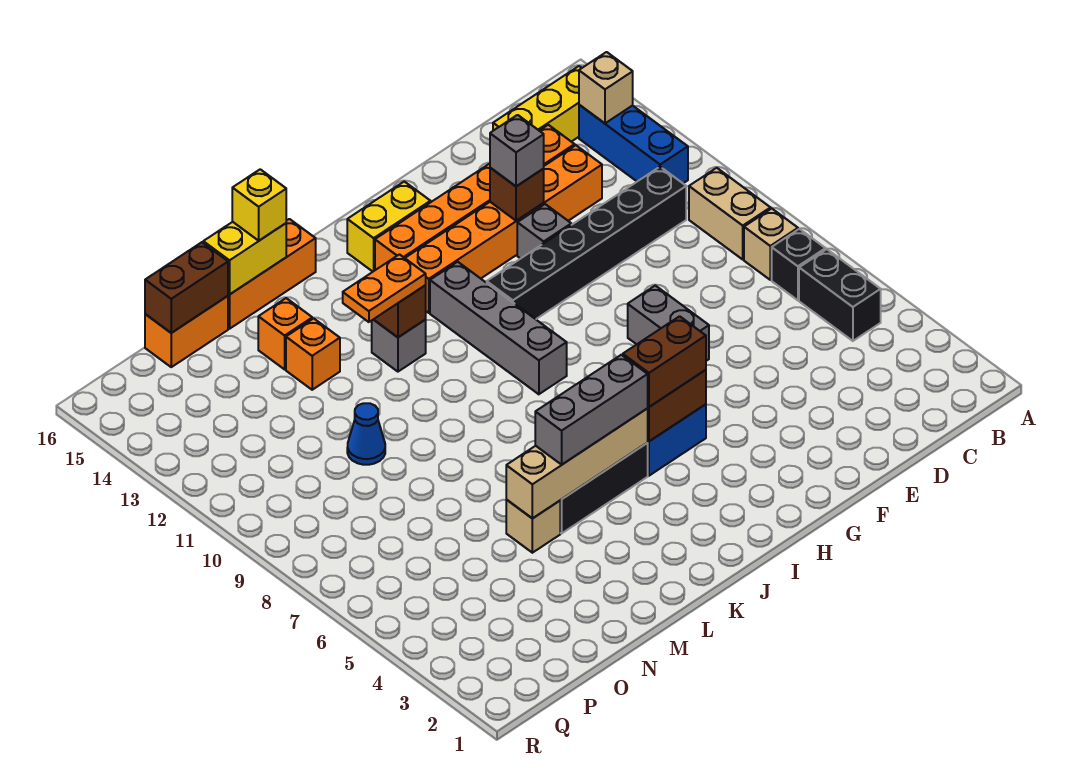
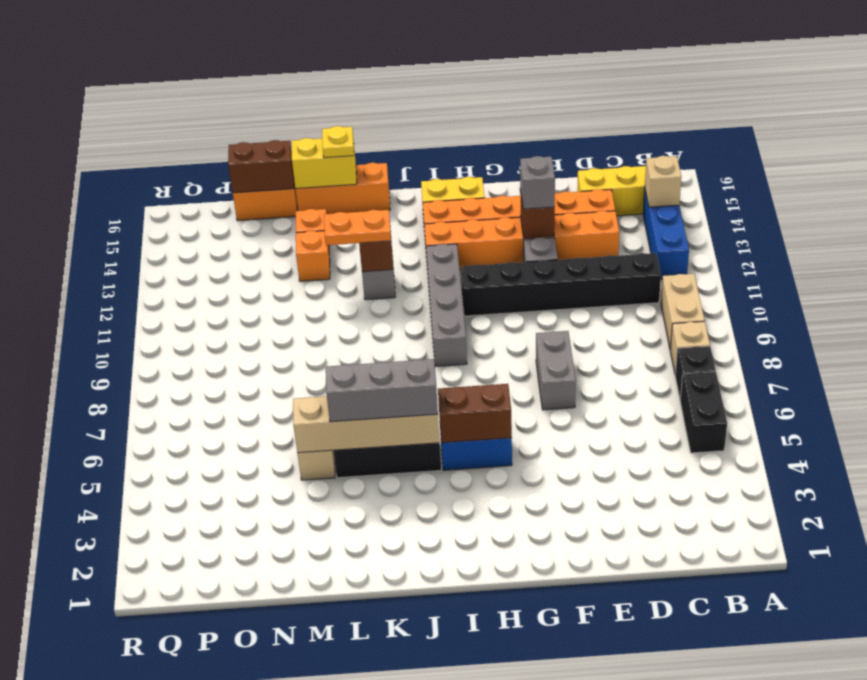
brown brick H5:I5 level 3 -> none
yellow brick L16 level 3 -> yellow plate L16 level 3
blue cone N10 level 1 -> none

